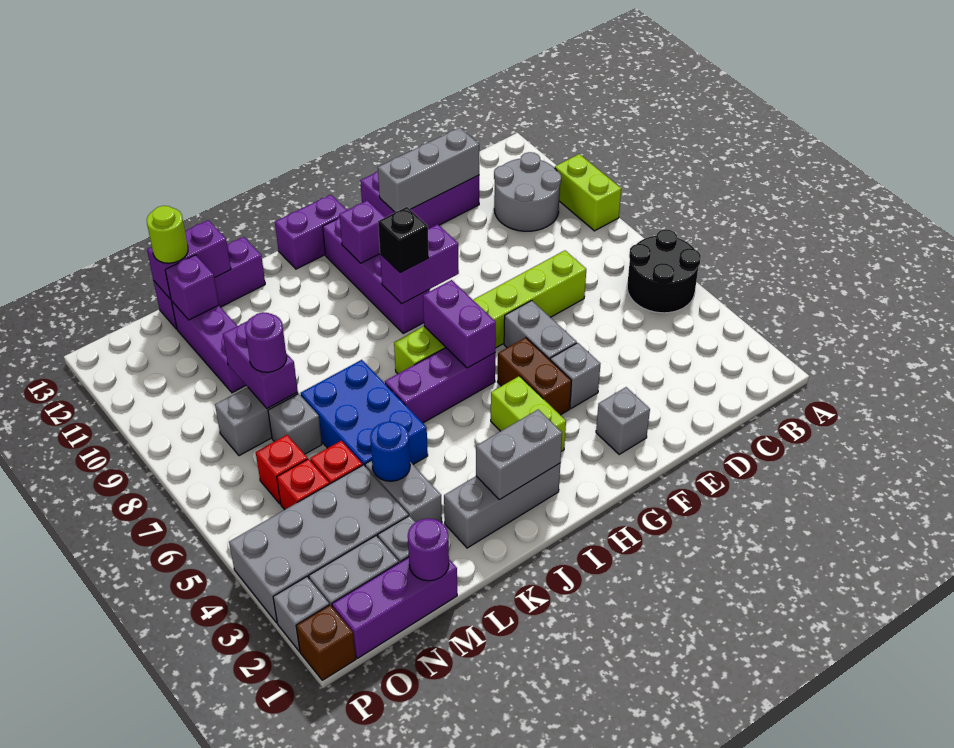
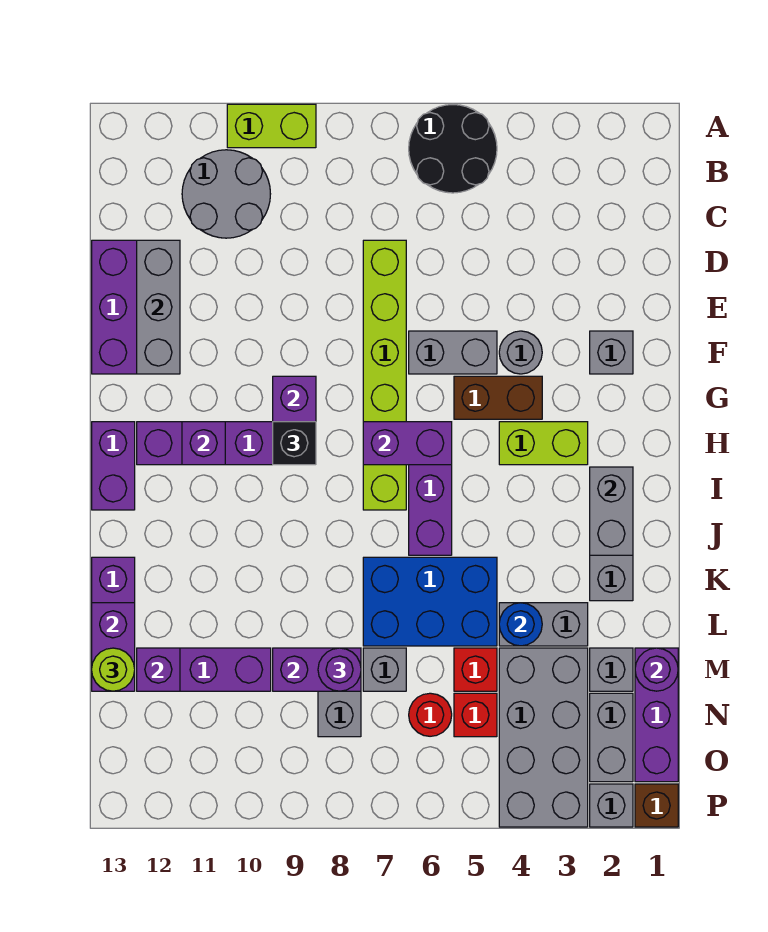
grey brick F4 level 1 -> grey round brick F4 level 1
red brick N6 level 1 -> red round brick N6 level 1

